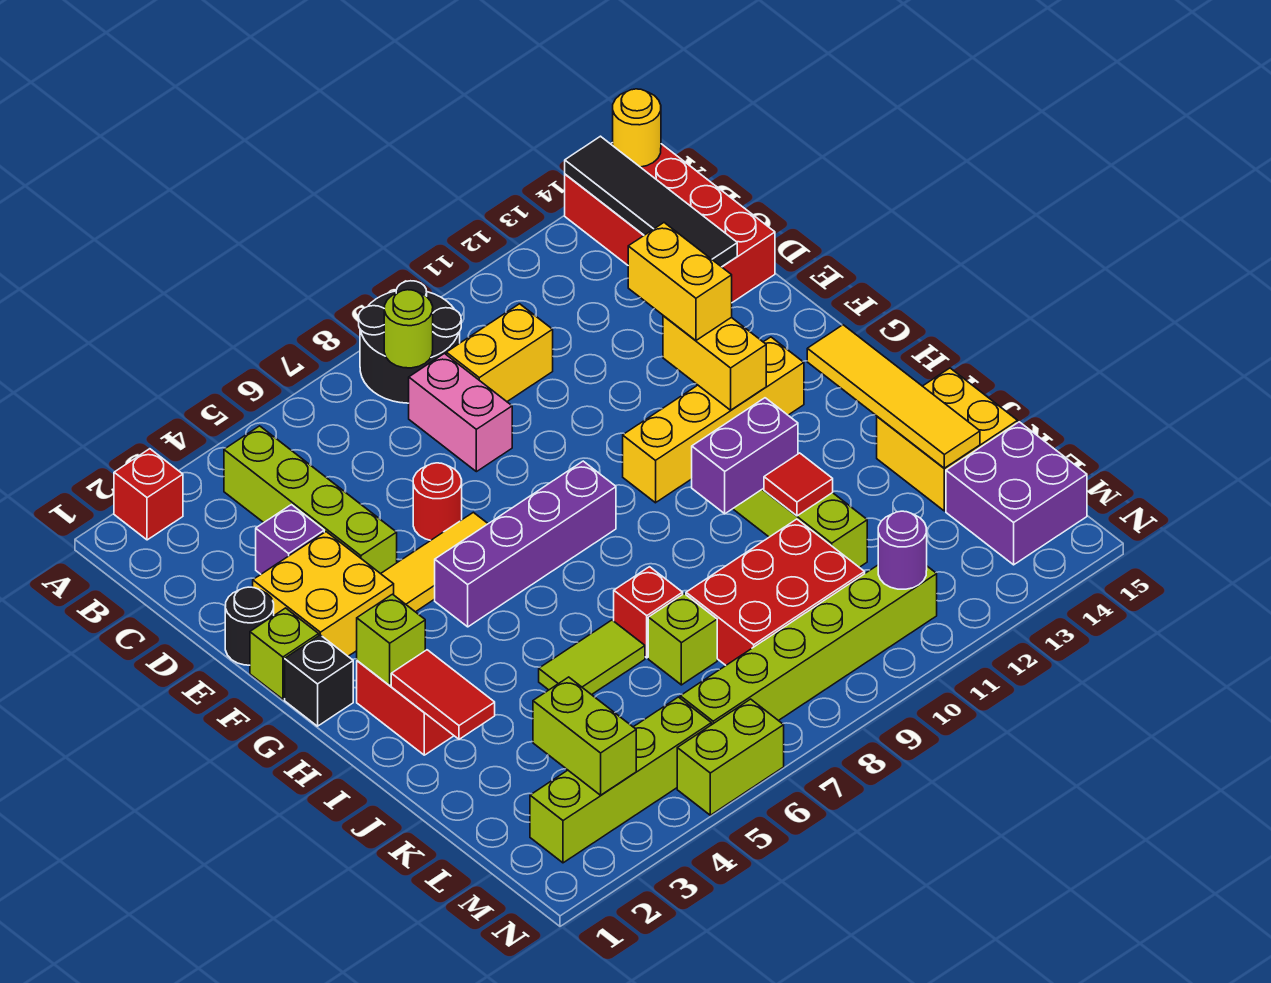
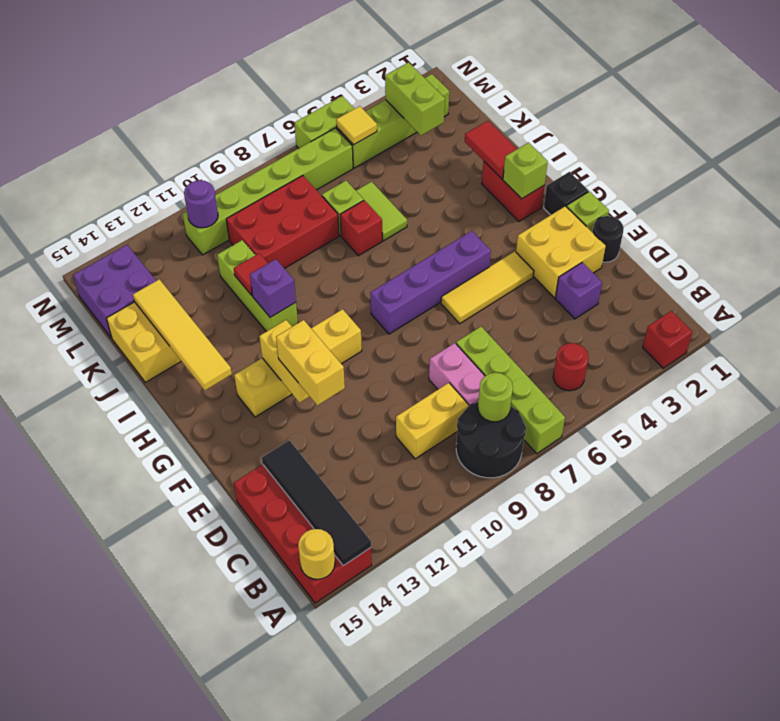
lime brick B4:E4 level 1 -> lime brick A7:D7 level 1
red round brick E6 level 1 -> red round brick B5 level 1
purple brick I10:I11 level 2 -> purple brick I11 level 2
lime tile J5:J6 level 1 -> lime tile J6:K6 level 1
none -> yellow tile M5 level 2

